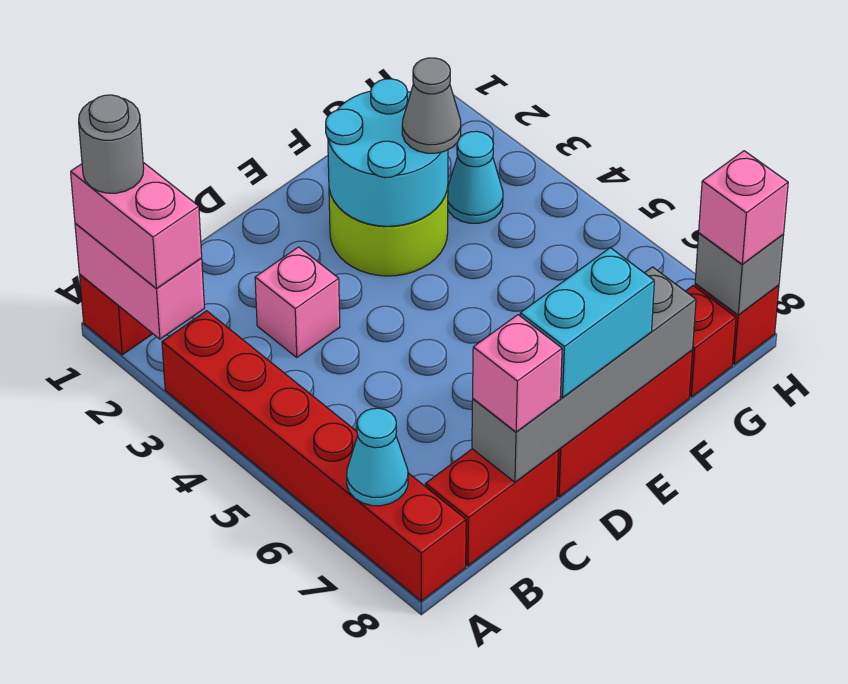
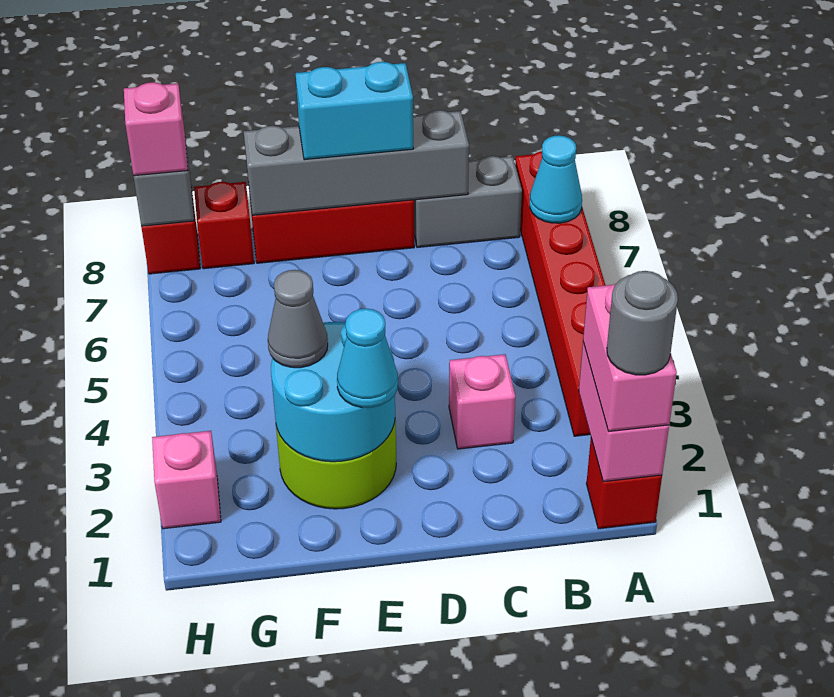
red brick B8:C8 level 1 -> grey brick B8:C8 level 1
pink brick C8 level 3 -> pink brick H2 level 1
cyan cone G3 level 1 -> cyan cone E2 level 3

